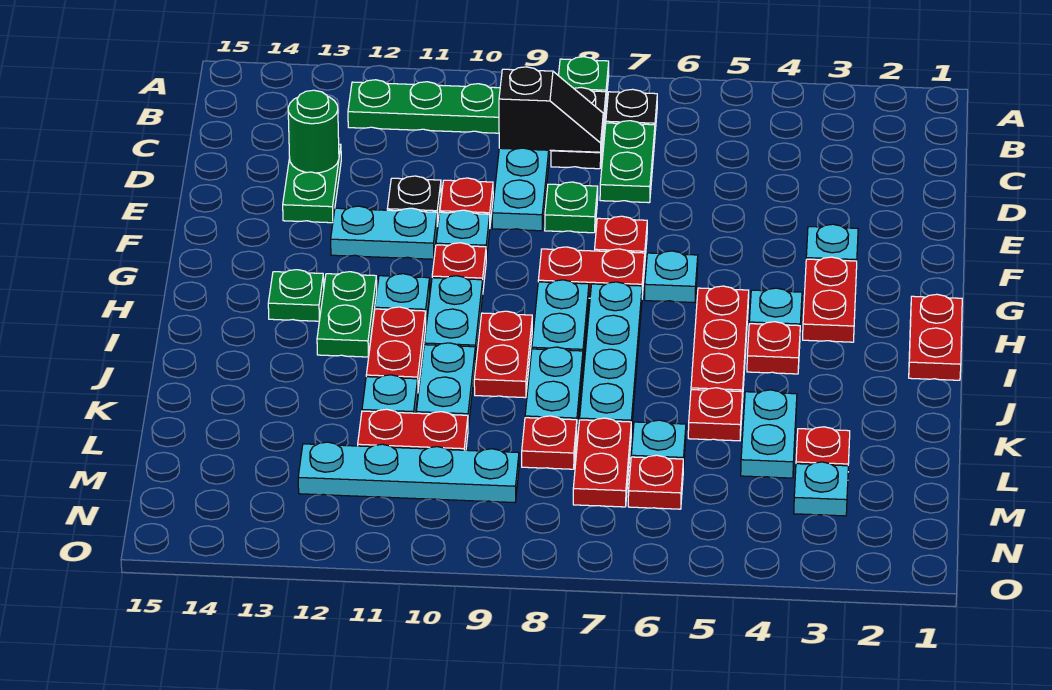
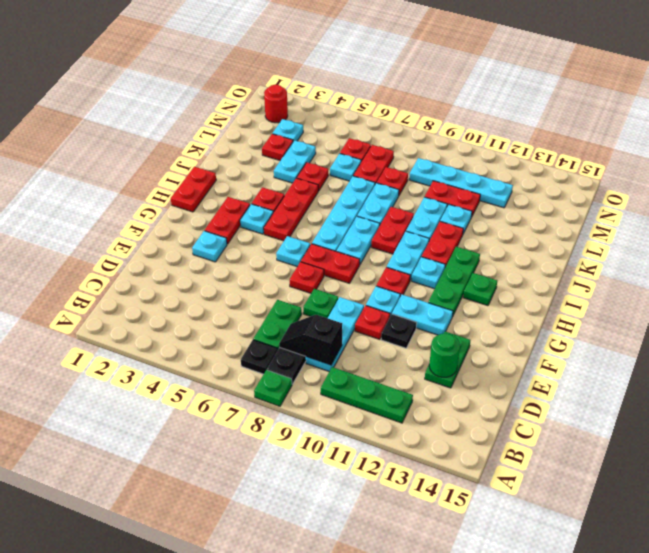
green plate H12:I12 level 1 -> green plate G12:I12 level 1
none -> red round brick N2 level 1

